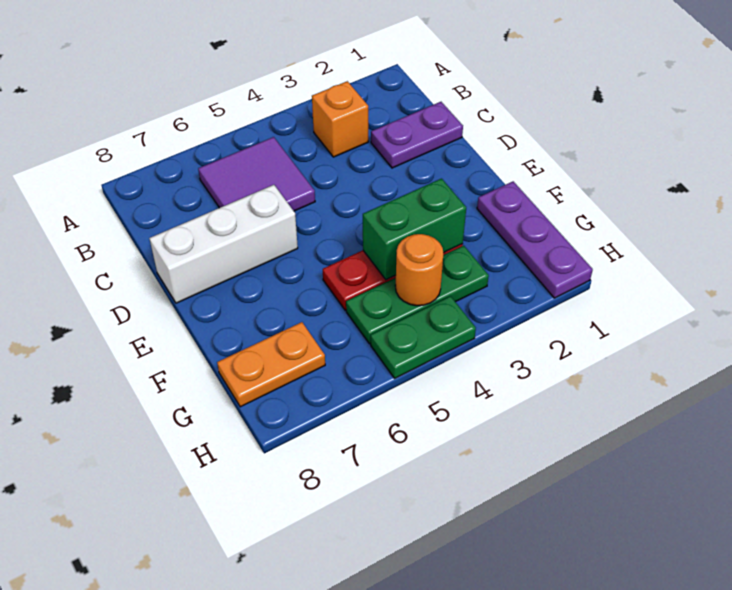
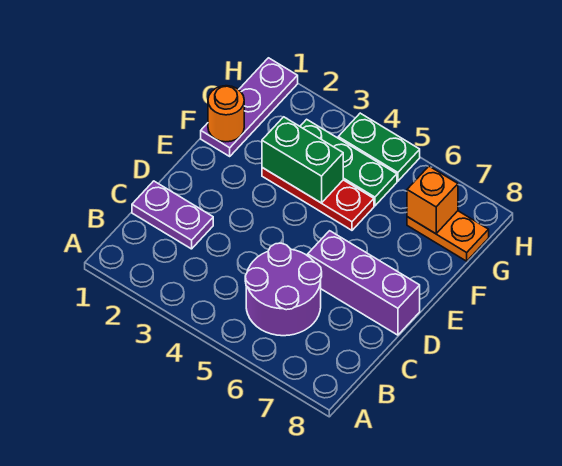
orange brick B3 level 1 -> orange brick G7 level 2
purple tile B5:C6 level 1 -> purple round brick B5:C6 level 1
white brick D6:D8 level 1 -> purple brick D6:D8 level 1
orange round brick G4 level 2 -> orange round brick F1 level 2

